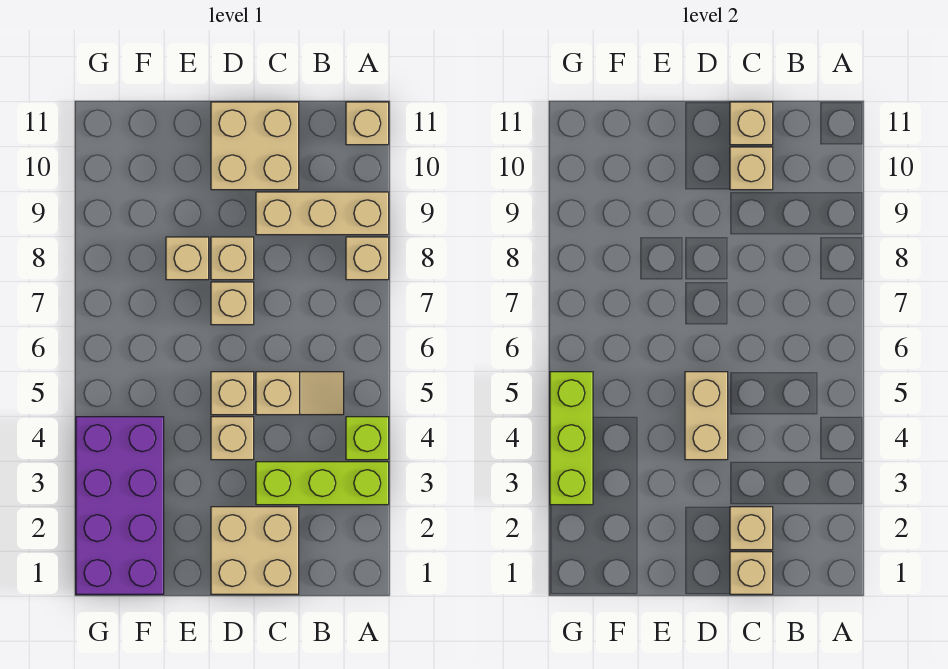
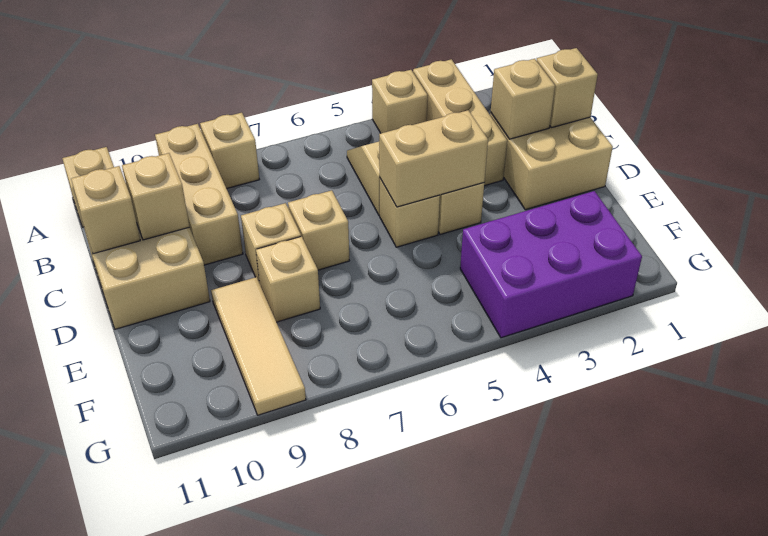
lime brick A3:C3 level 1 -> tan brick A3:C3 level 1
lime brick A4 level 1 -> tan brick A4 level 1
none -> tan tile E9:G9 level 1
purple brick F1:G4 level 1 -> purple brick F2:G4 level 1
lime brick G3:G5 level 2 -> none

